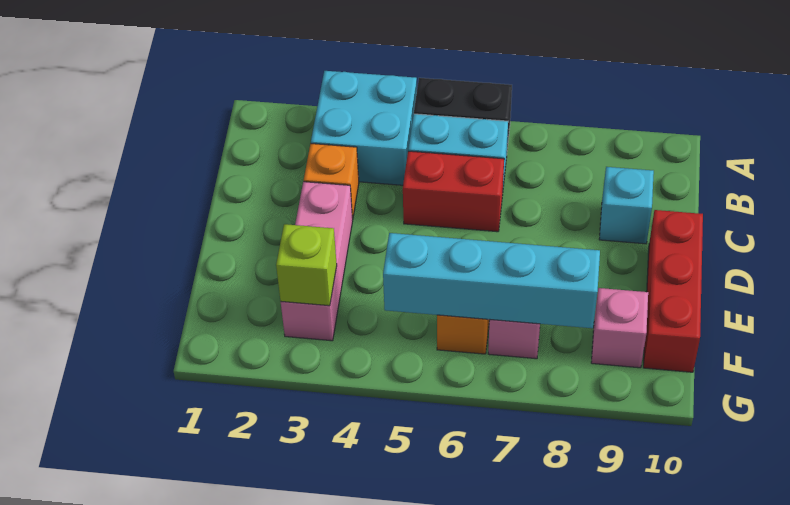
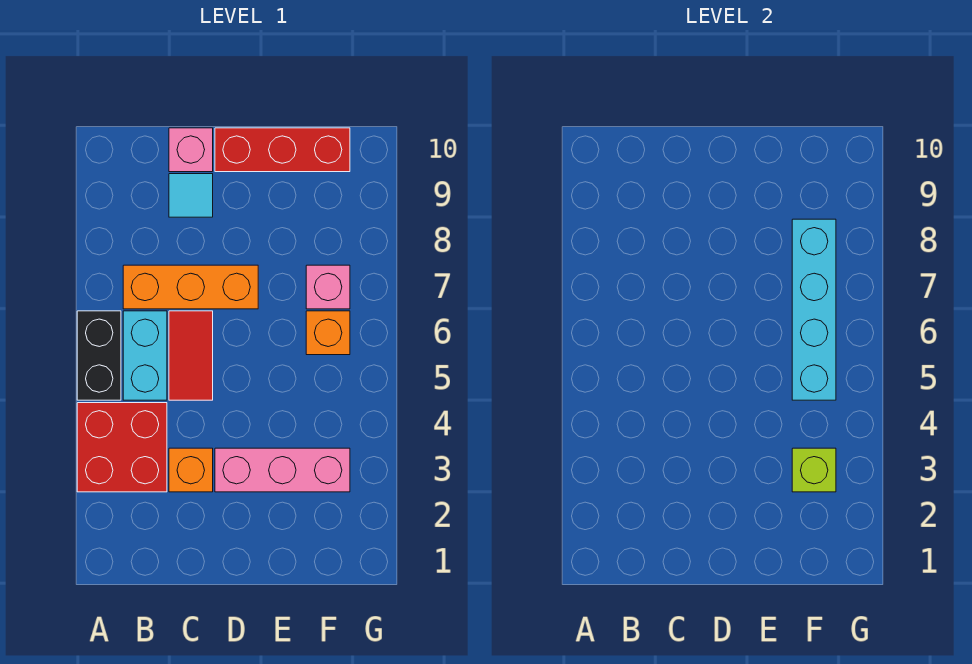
cyan brick A3:B4 level 1 -> red brick A3:B4 level 1
none -> orange brick B7:D7 level 1
red brick C5:C6 level 1 -> red tile C5:C6 level 1
cyan brick C9 level 1 -> cyan tile C9 level 1
pink brick F9 level 1 -> pink brick C10 level 1

